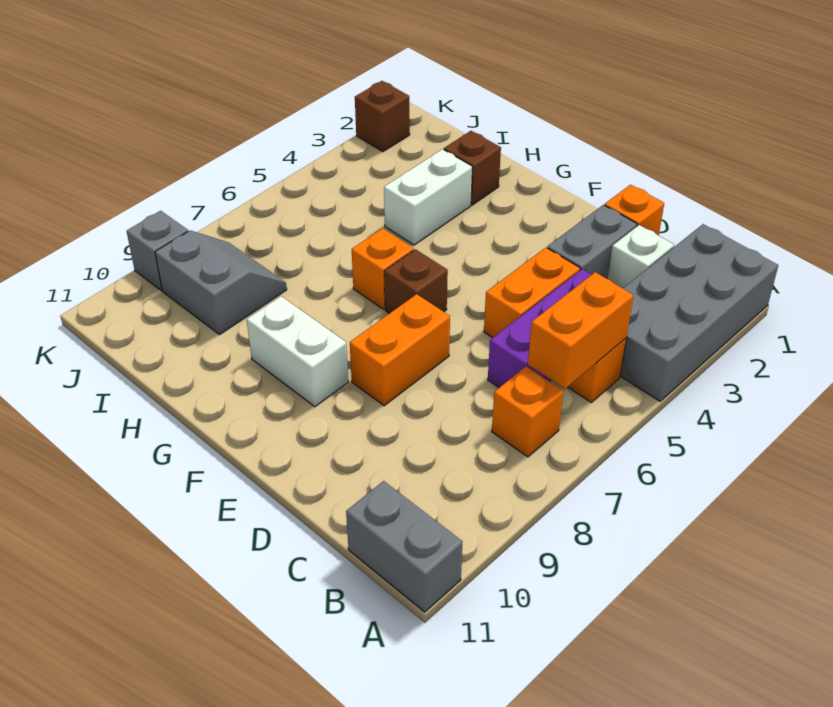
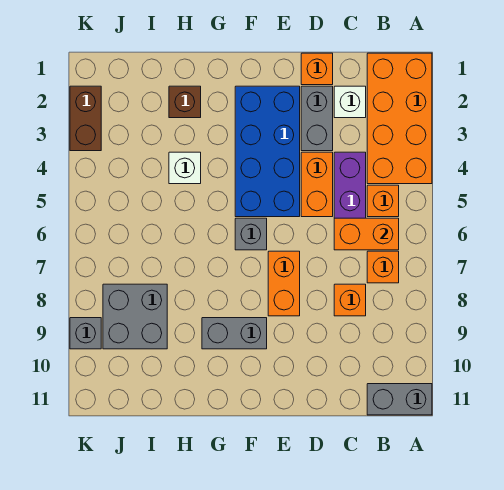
grey brick A1:B4 level 1 -> orange brick A1:B4 level 1
orange brick B5:B6 level 2 -> orange brick B6:C6 level 2
none -> blue brick E2:F5 level 1
brown brick F6 level 1 -> grey brick F6 level 1
white brick F9:G9 level 1 -> grey brick F9:G9 level 1
orange brick G6 level 1 -> orange brick C8 level 1
white brick H3:H4 level 1 -> white brick H4 level 1
grey slope I8:J9 level 1 top 9 -> grey brick I8:J9 level 1
brown brick K2 level 1 -> brown brick K2:K3 level 1

